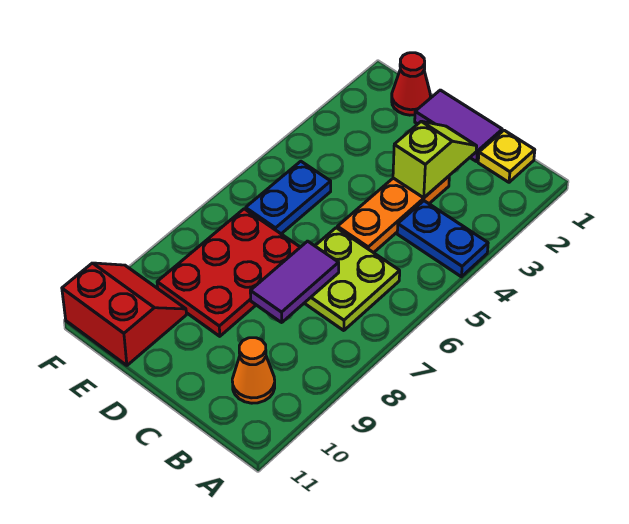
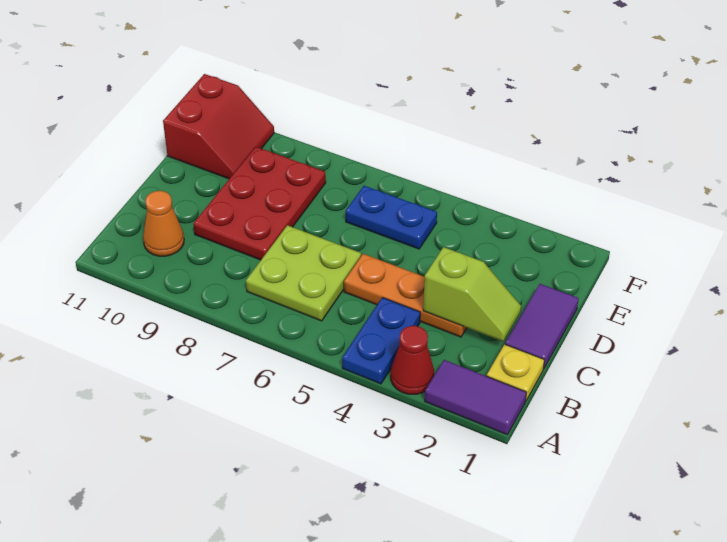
purple tile C7:C8 level 2 -> purple tile A1:A2 level 1
red plate D7:E9 level 1 -> red plate C8:E9 level 1
red cone E1 level 1 -> red cone A3 level 1

